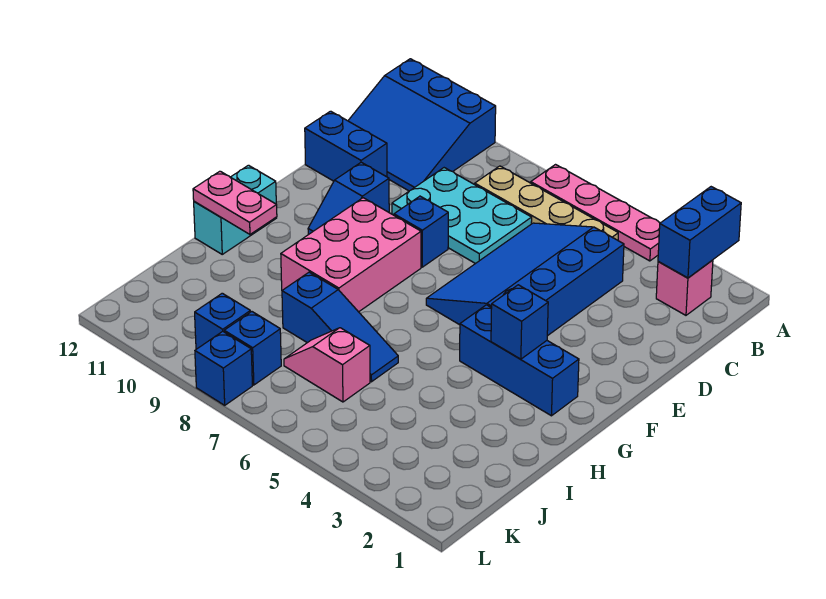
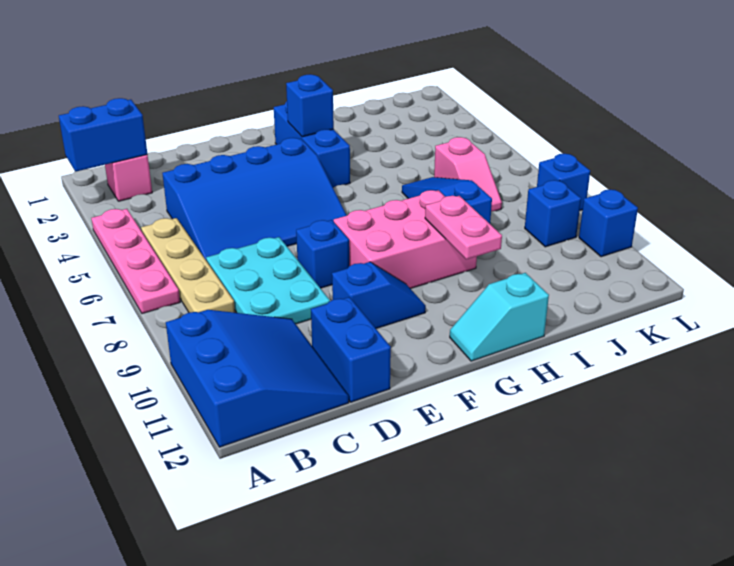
cyan brick G12:H12 level 1 -> cyan slope G12:H12 level 1 top H
pink plate H11:H12 level 2 -> pink plate H9:H10 level 2
blue brick K8 level 1 -> blue brick L10 level 1

